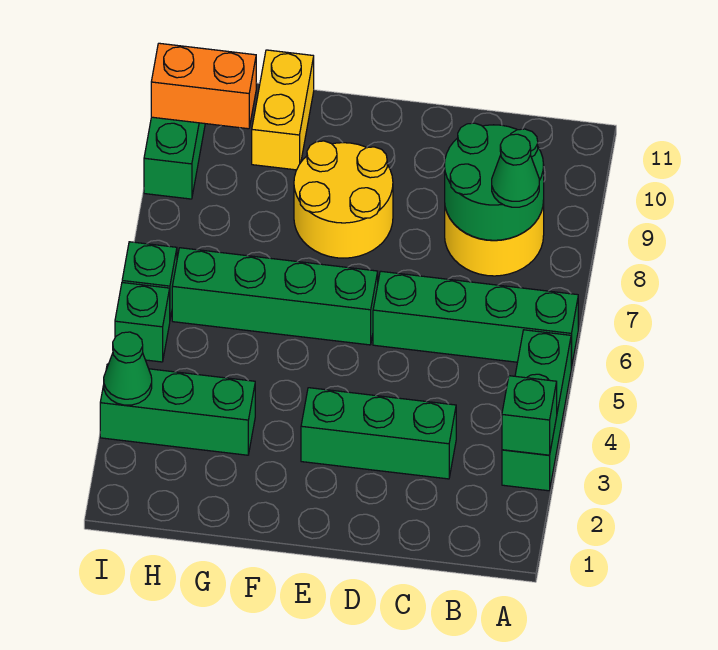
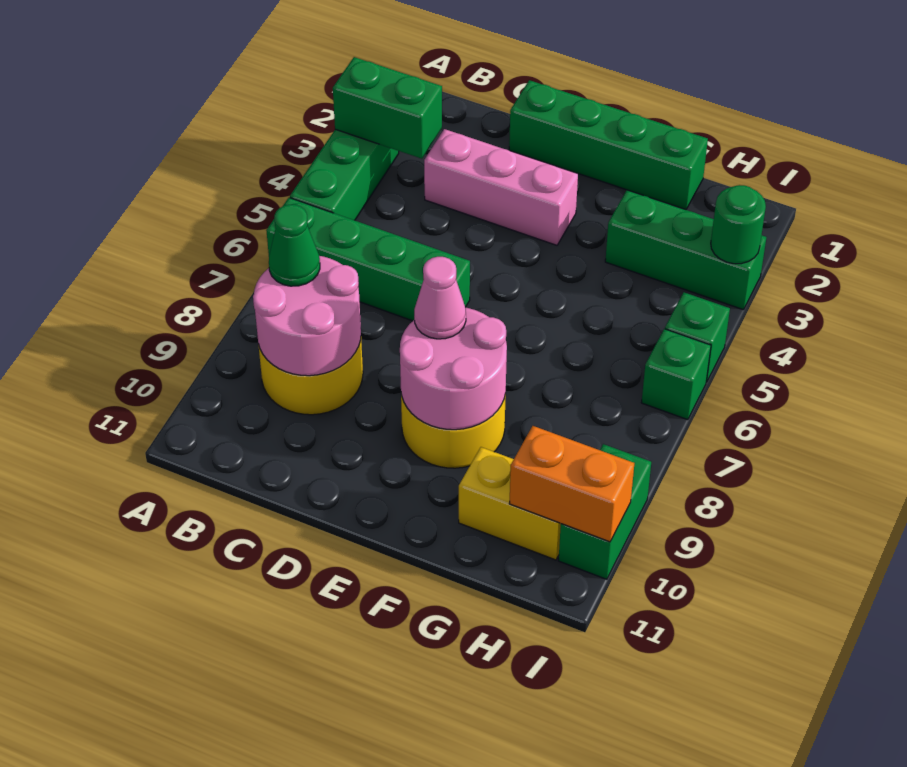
green brick A3 level 2 -> green brick A3:B3 level 2
green round brick B8:C9 level 2 -> pink round brick B8:C9 level 2
green brick C3:E3 level 1 -> pink brick C3:E3 level 1
green brick E6:H6 level 1 -> green brick D1:G1 level 1
none -> pink round brick E8:F9 level 2
none -> pink cone E8 level 3
yellow brick G10:G11 level 1 -> yellow brick G10:H10 level 1
green cone I3 level 2 -> green round brick I3 level 2

